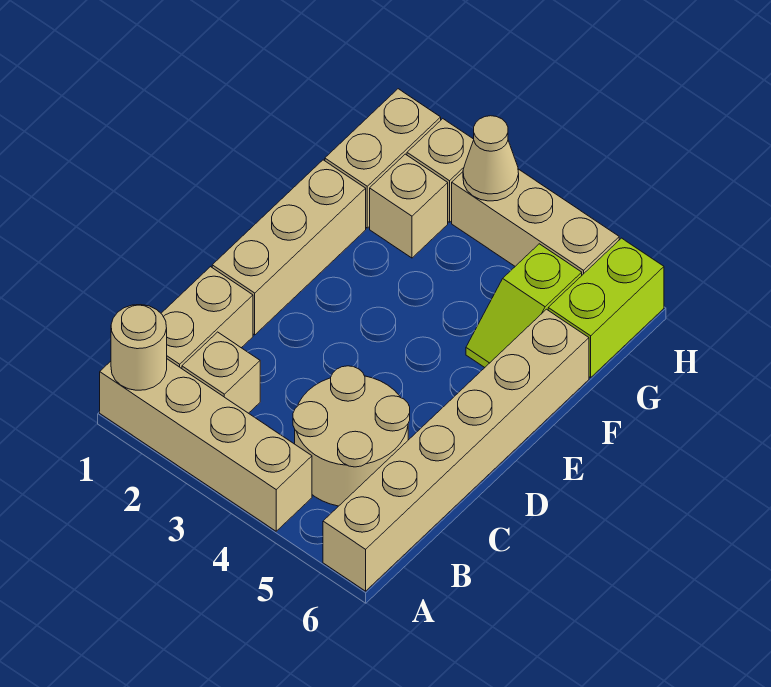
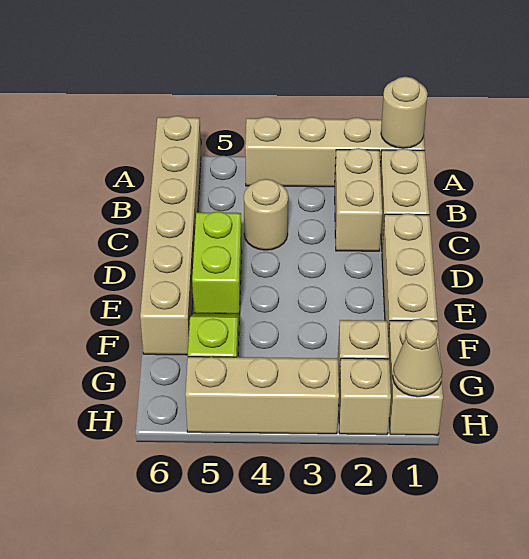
tan brick B2 level 1 -> tan brick B2:C2 level 1
tan round brick B4:C5 level 1 -> tan round brick C4 level 1
lime brick G6:H6 level 1 -> lime brick D5:E5 level 1
tan cone H3 level 2 -> tan cone H1 level 2

